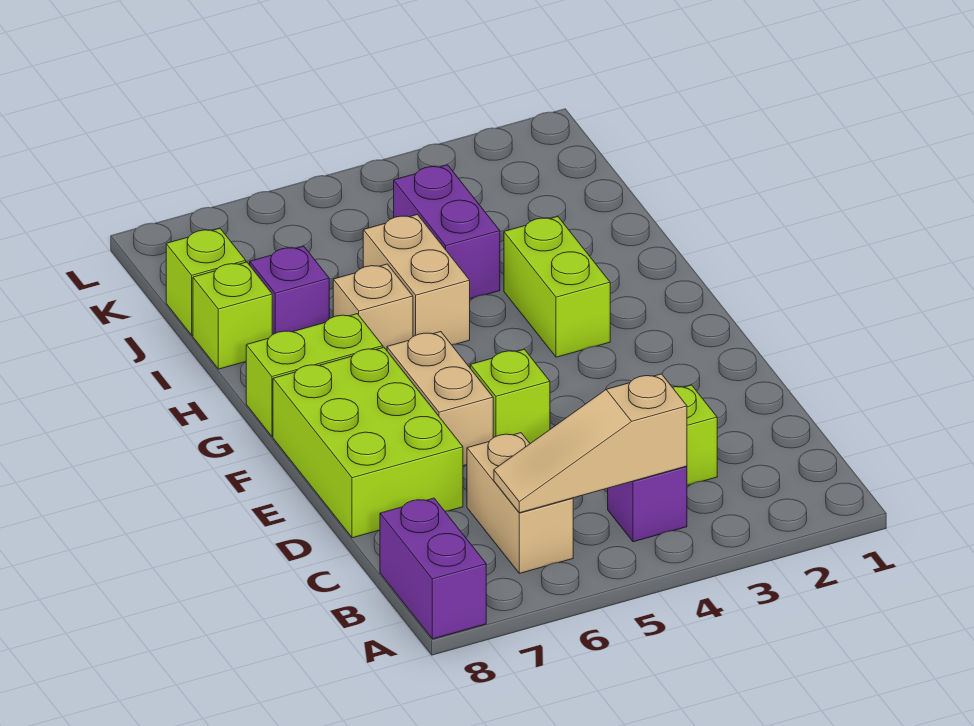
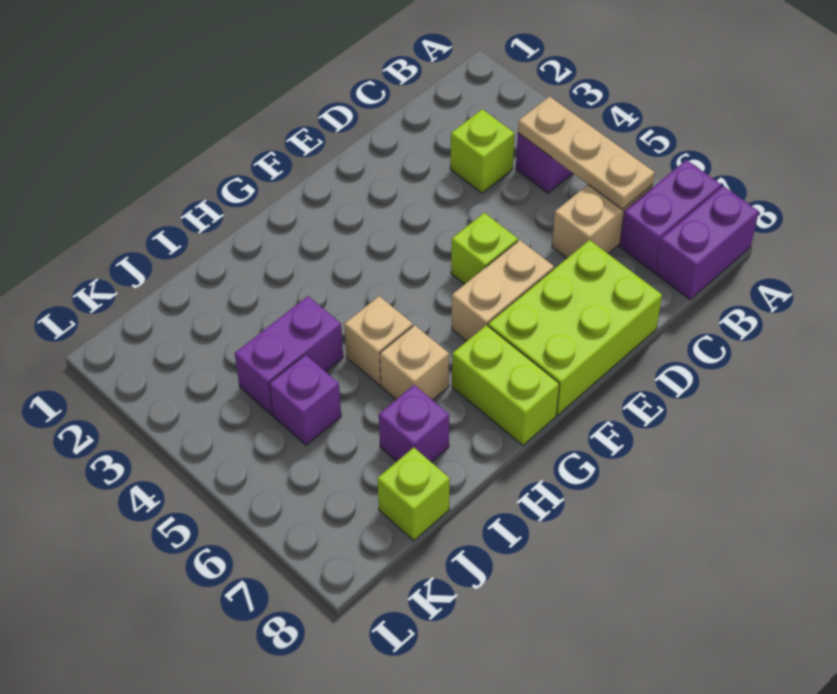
none -> purple brick A7:B7 level 1
tan slope B4:B6 level 2 top 4 -> tan plate B4:B6 level 2
lime brick G3:H3 level 1 -> none
tan brick H5:I5 level 1 -> tan brick H5 level 1
lime brick I8 level 1 -> none
none -> purple brick J5 level 1

